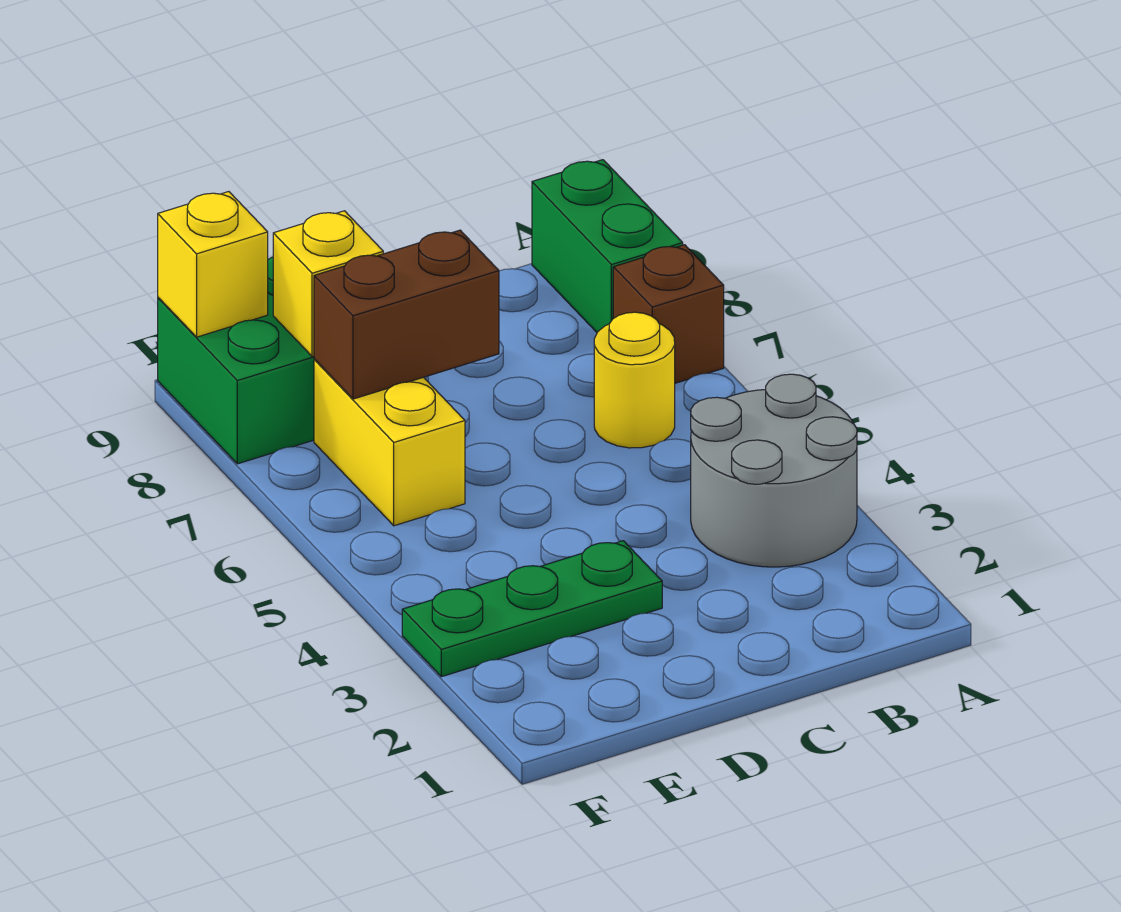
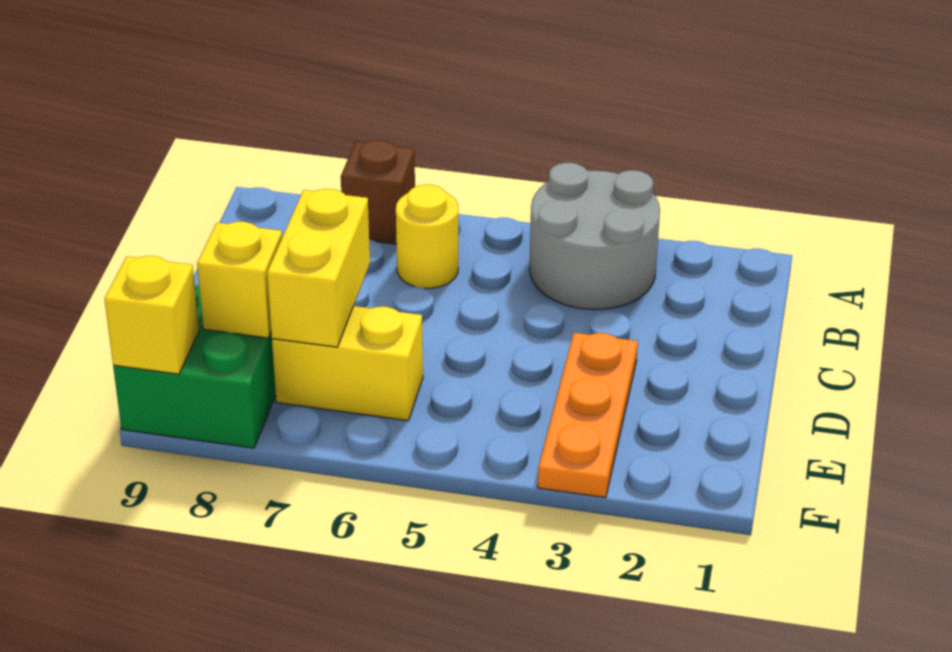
green brick A8:A9 level 1 -> none
green plate D3:F3 level 1 -> orange plate D3:F3 level 1
brown brick D7:E7 level 2 -> yellow brick D7:E7 level 2

